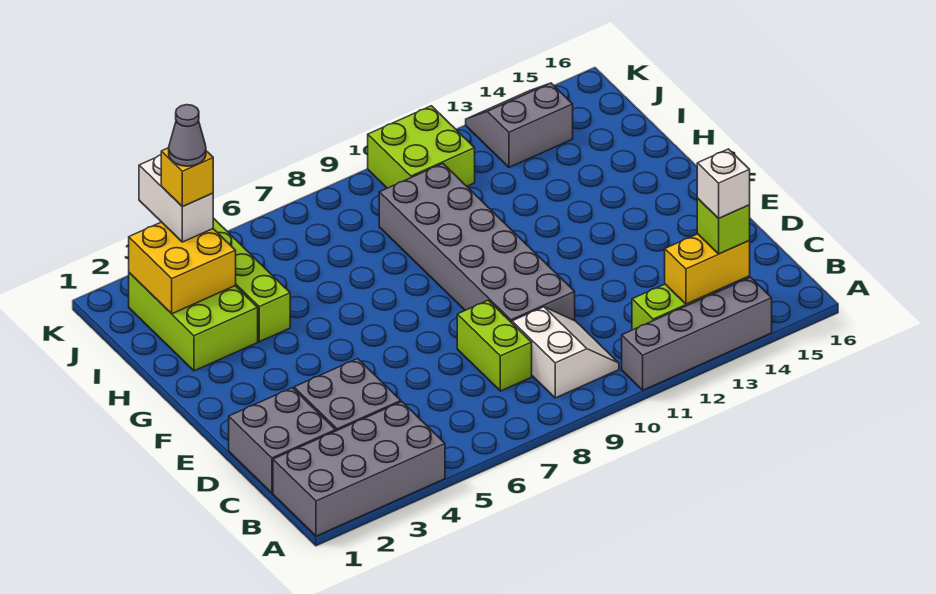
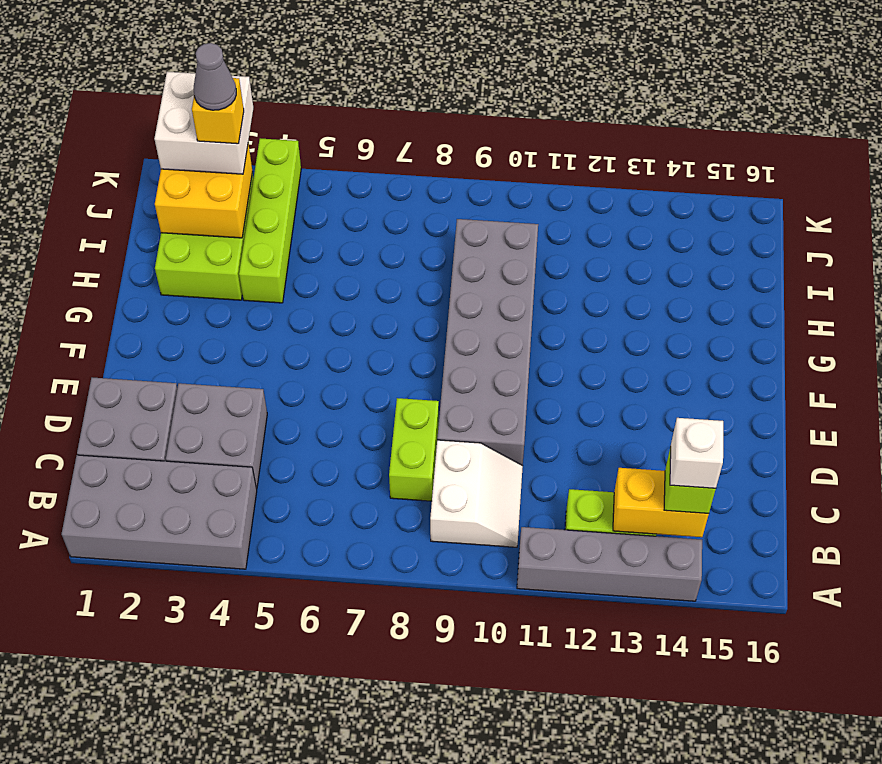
white brick J3:K3 level 3 -> white brick J2:K3 level 3
lime brick J10:K11 level 1 -> none
grey slope J13:K14 level 1 top J -> none

